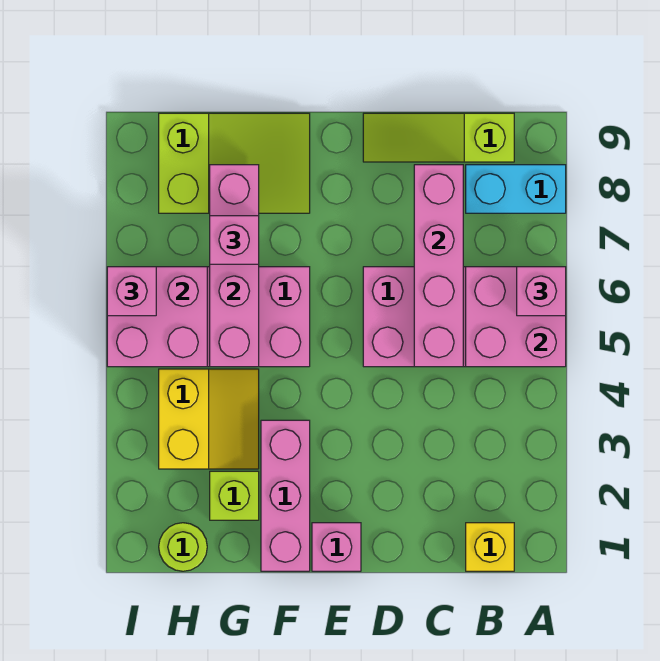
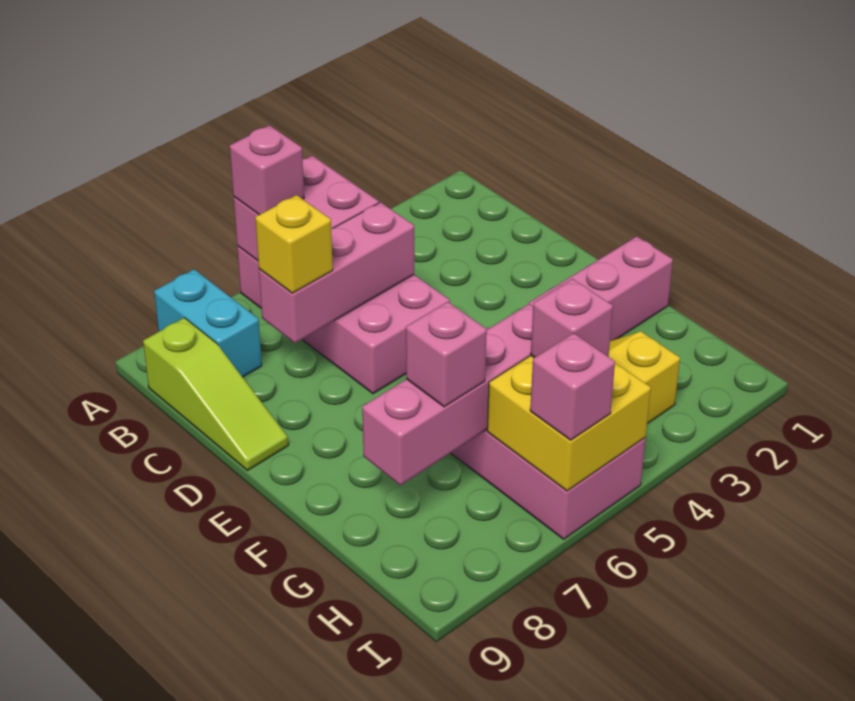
yellow brick B1 level 1 -> yellow brick C7 level 3
pink brick C5:C8 level 2 -> pink brick C5:C7 level 2
pink brick E1 level 1 -> pink brick H5 level 3
lime slope F8:H9 level 1 top H -> none
lime brick G2 level 1 -> none
lime round brick H1 level 1 -> none
pink brick H5:I6 level 2 -> yellow brick H5:I6 level 2

